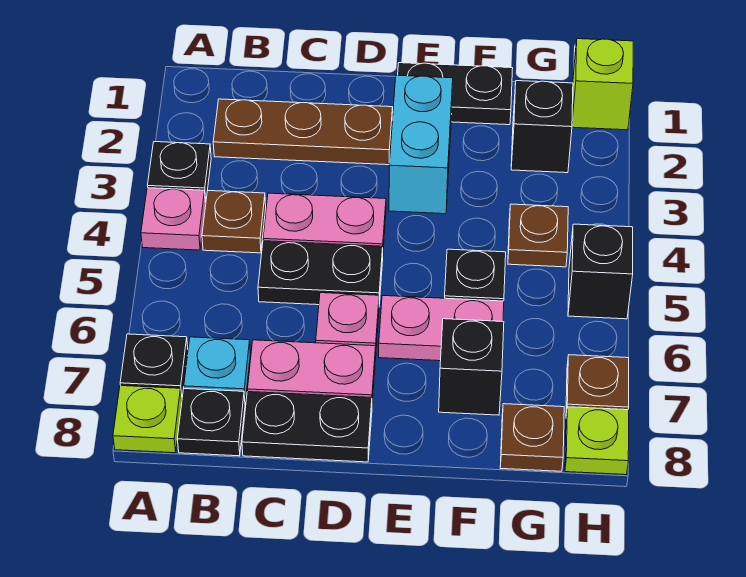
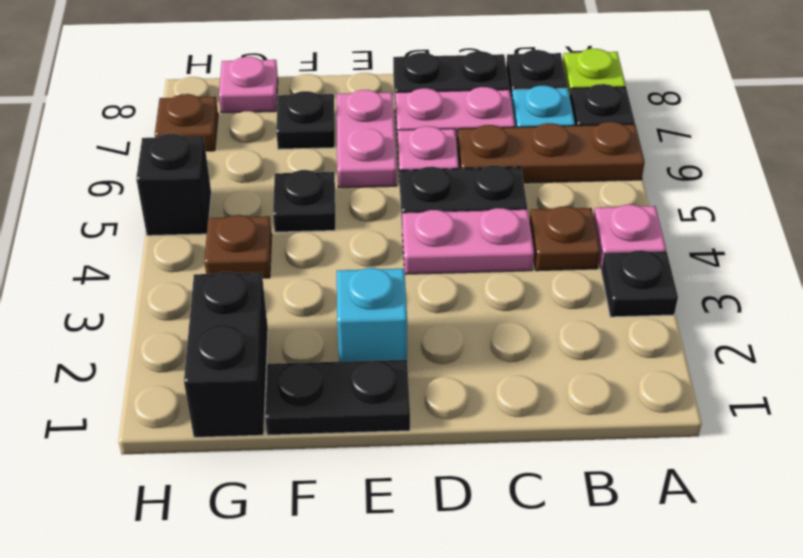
brown plate B2:D2 level 1 -> brown plate A6:C6 level 1
cyan brick E2:E3 level 1 -> cyan brick E2 level 1
pink plate E6:F6 level 1 -> pink plate E6:E7 level 1
black brick F7 level 1 -> black plate F7 level 1
black brick G2 level 1 -> black brick G1:G2 level 1
brown plate G8 level 1 -> pink plate G8 level 1
lime brick H1 level 1 -> none
lime plate H8 level 1 -> none

